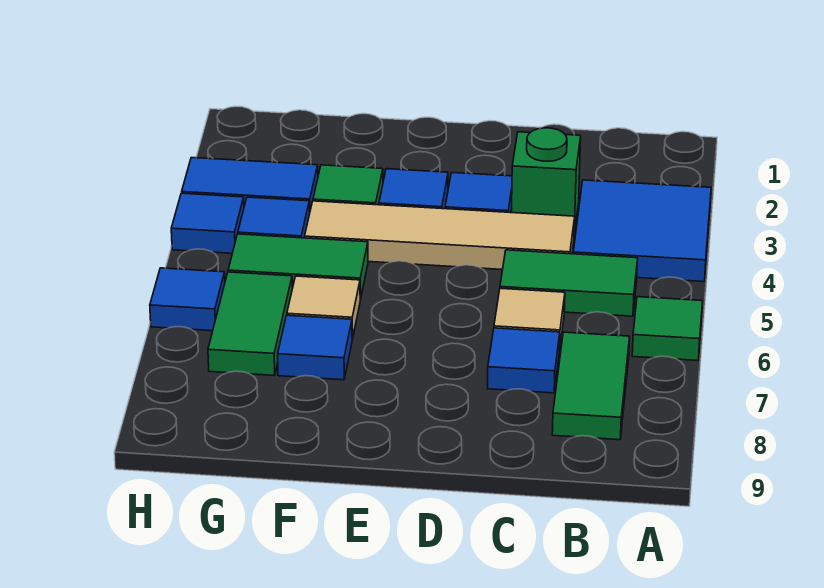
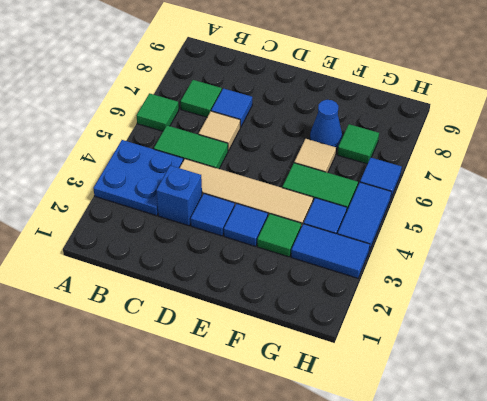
blue tile A3:B4 level 1 -> blue plate A3:B4 level 1
green tile B7:B8 level 1 -> green tile B7 level 1
green brick C3 level 1 -> blue brick C3 level 1
blue tile F7 level 1 -> blue cone F7 level 1
green tile G6:G7 level 1 -> green tile G7 level 1
blue tile H4 level 1 -> blue tile H4:H5 level 1

